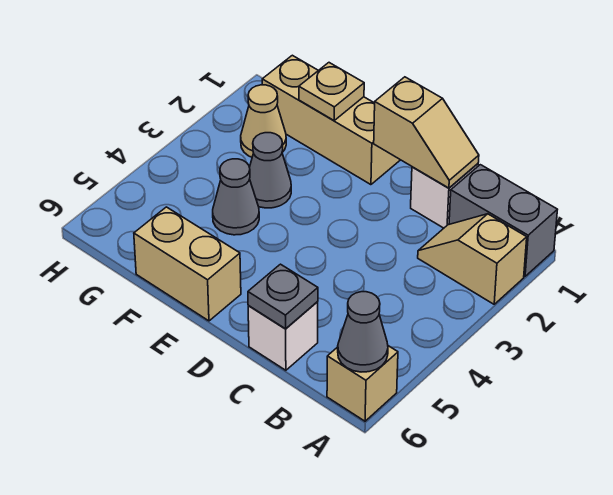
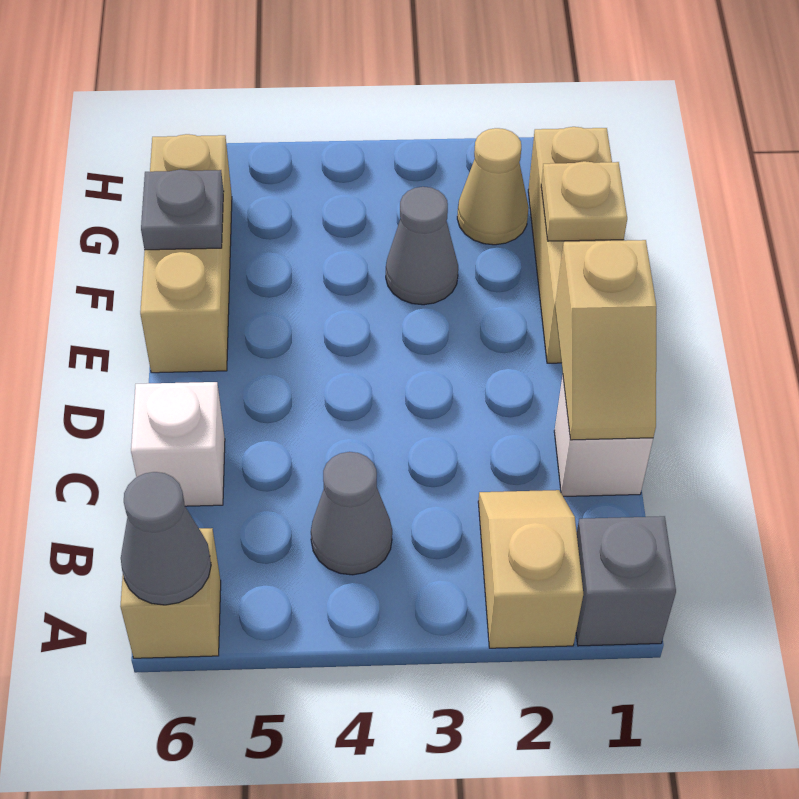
grey brick A1:B1 level 1 -> grey brick A1 level 1
grey plate C6 level 2 -> grey plate F6 level 2
tan brick E6:F6 level 1 -> tan brick E6:G6 level 1
grey cone F4 level 1 -> grey cone B4 level 1

